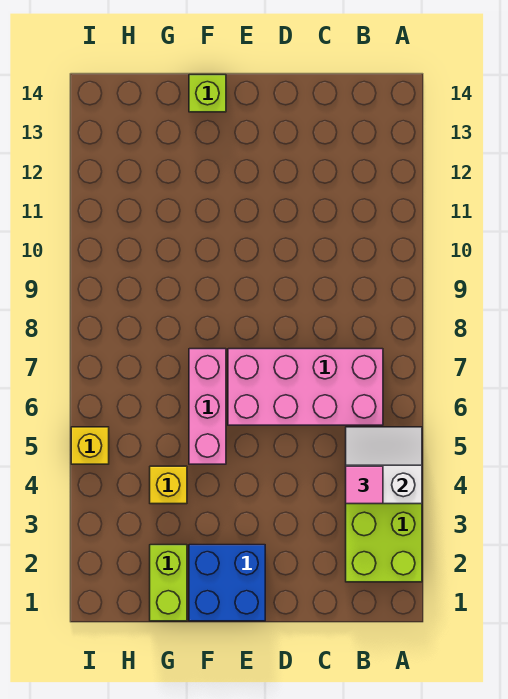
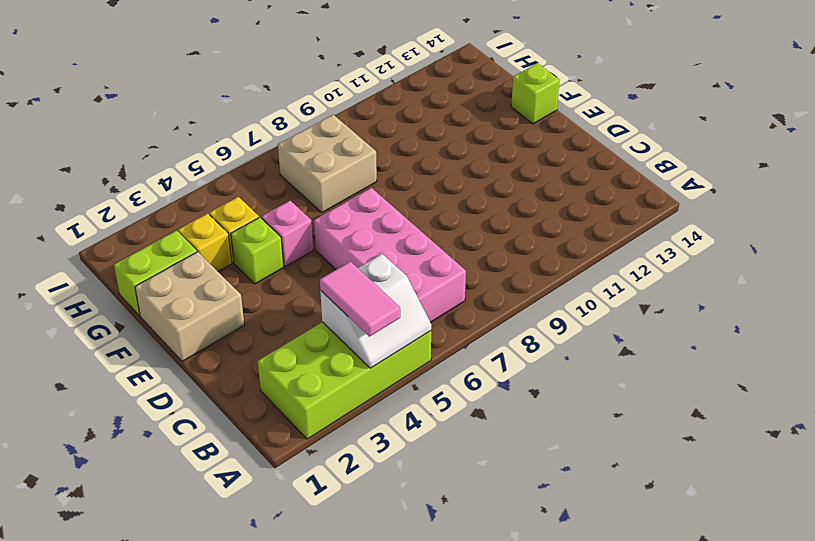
white slope A4:B5 level 2 top 4 -> white slope A4:B5 level 2 top B
pink tile B4 level 3 -> pink tile A4:B4 level 3
blue brick E1:F2 level 1 -> tan brick E1:F2 level 1
none -> lime brick F4 level 1
pink brick F5:F7 level 1 -> pink brick F5 level 1
none -> tan brick G7:H8 level 1
yellow brick I5 level 1 -> yellow brick G3 level 1

